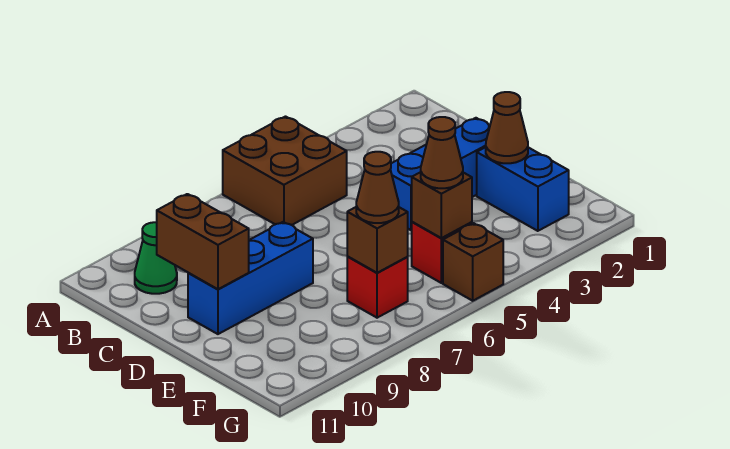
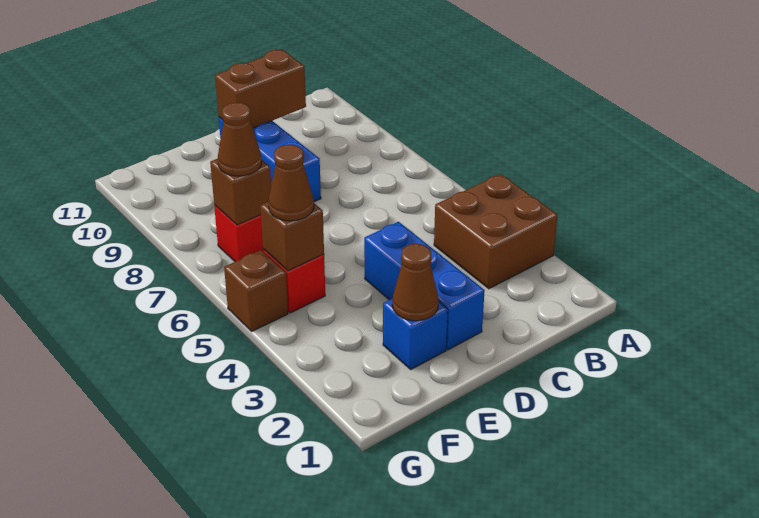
brown brick A5:B6 level 1 -> brown brick A3:B4 level 1
green cone B10 level 1 -> none
blue brick E2:F2 level 1 -> blue brick E2 level 1

